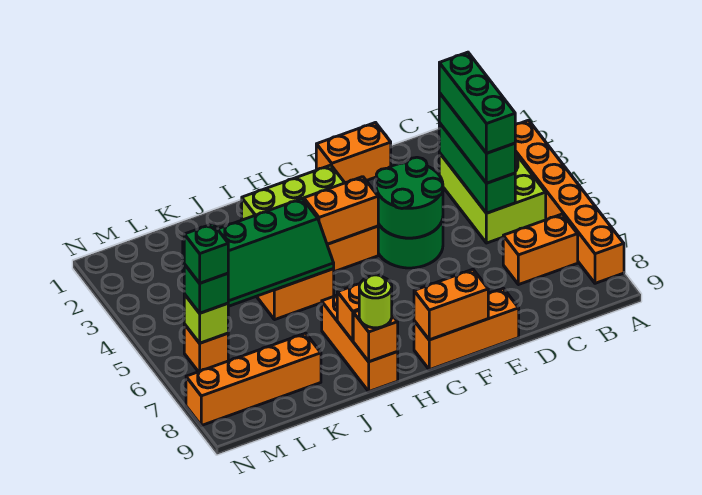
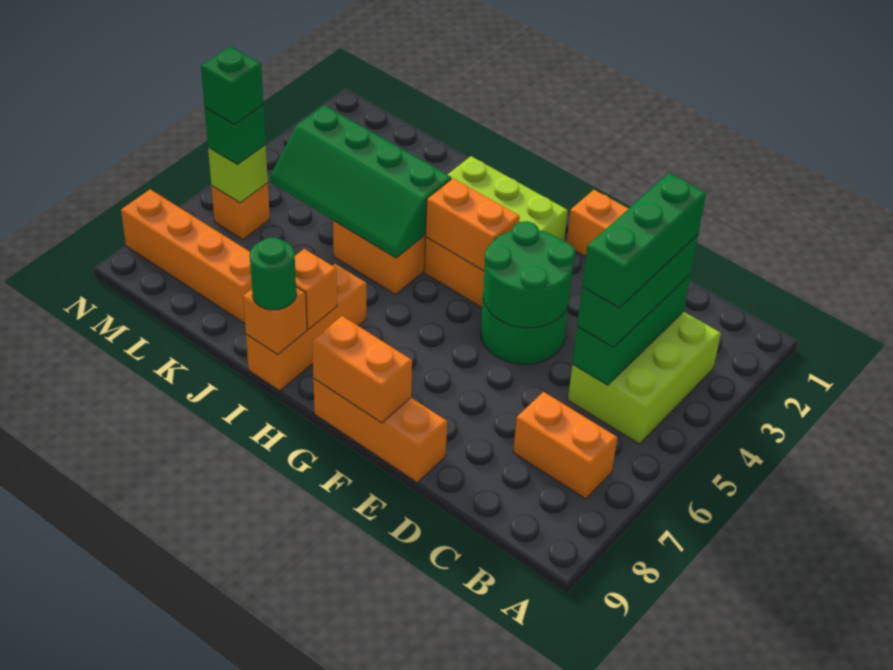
orange brick A3:A8 level 1 -> none
lime round brick I9 level 3 -> green round brick I9 level 3

